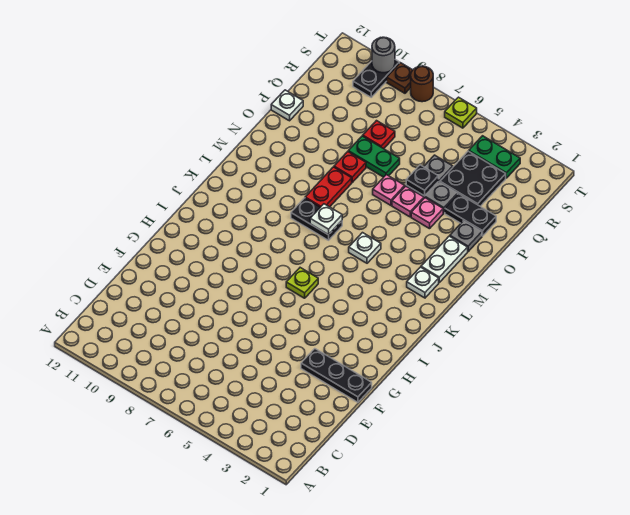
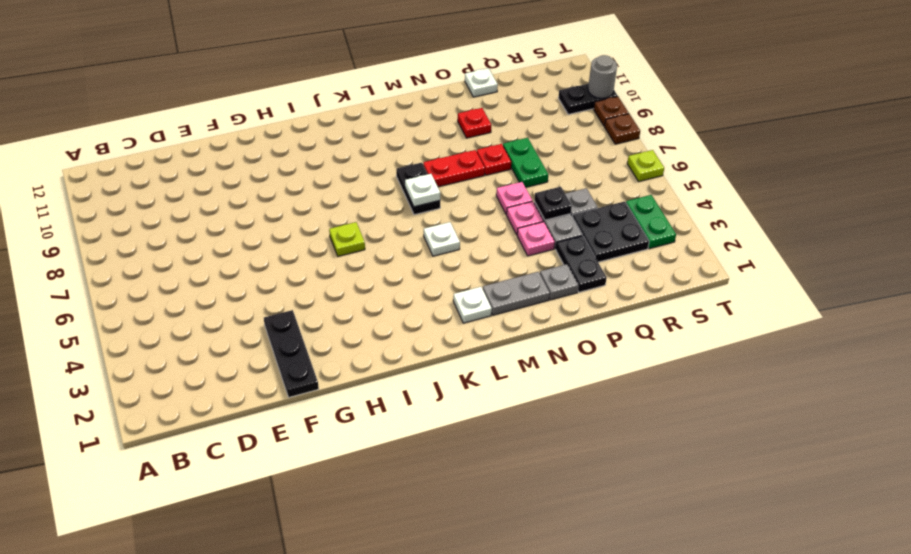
white plate M2:N2 level 1 -> grey plate M2:N2 level 1
red plate Q8 level 1 -> red plate O10 level 1
brown round brick T8 level 1 -> brown plate T8 level 1

